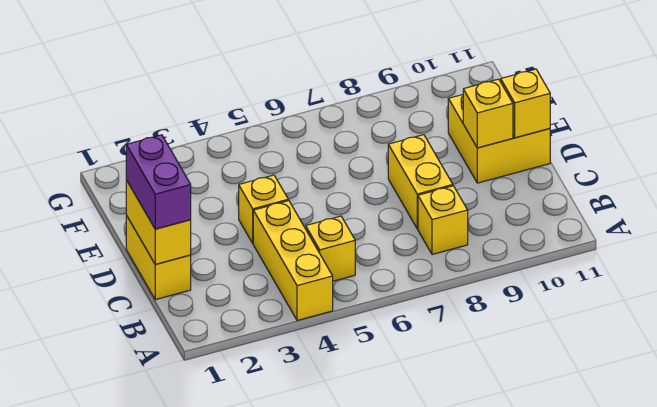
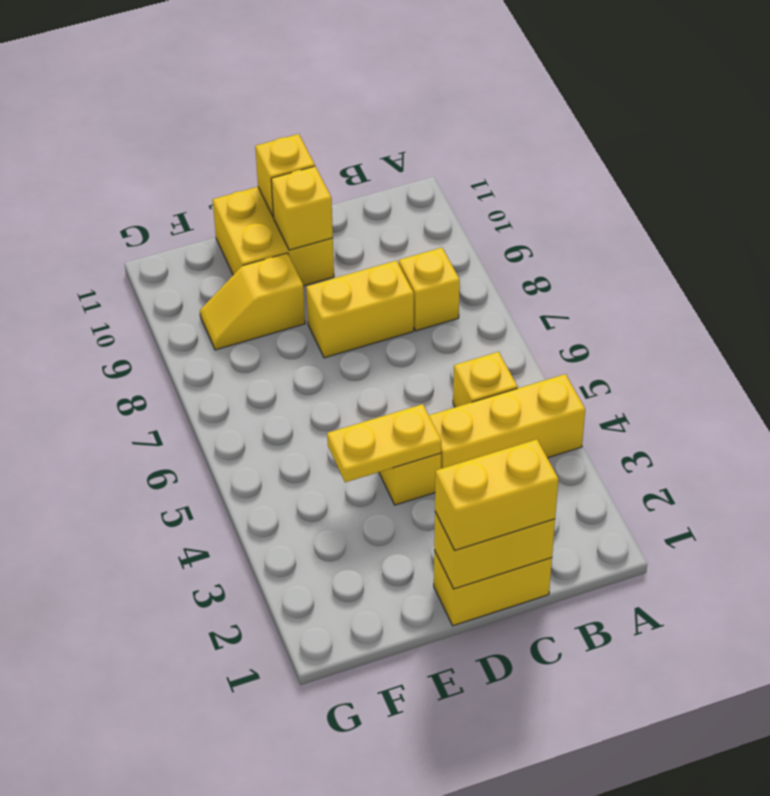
purple brick C1:D1 level 3 -> yellow brick C1:D1 level 3
none -> yellow plate D4:E4 level 2
none -> yellow slope E9:F9 level 1 top E

